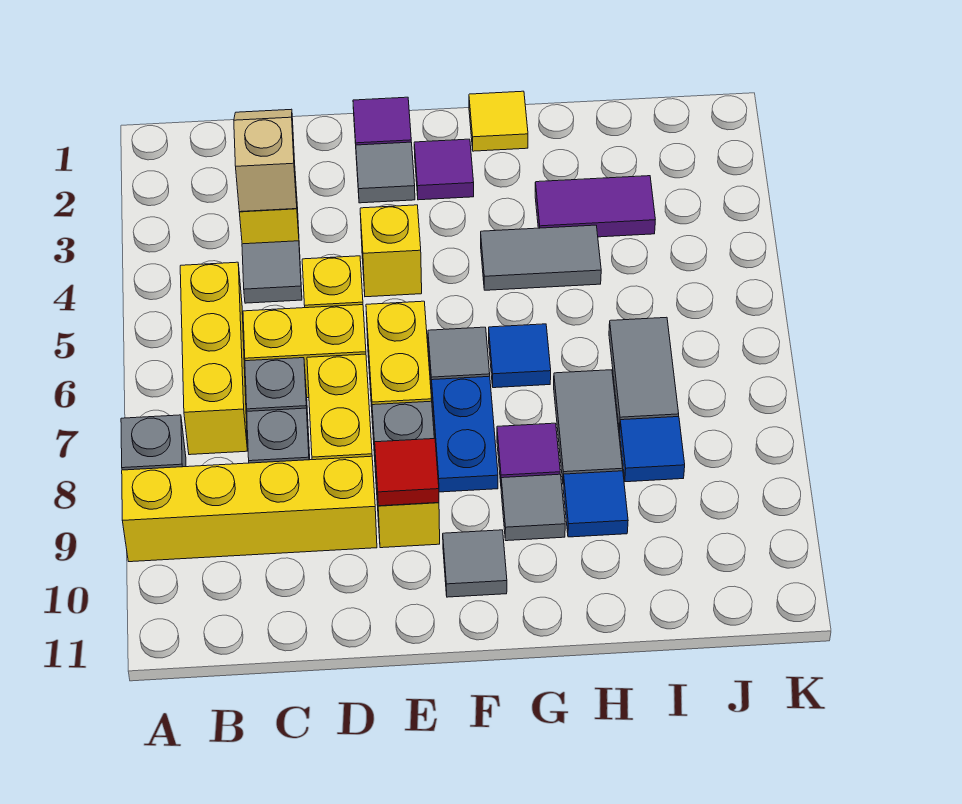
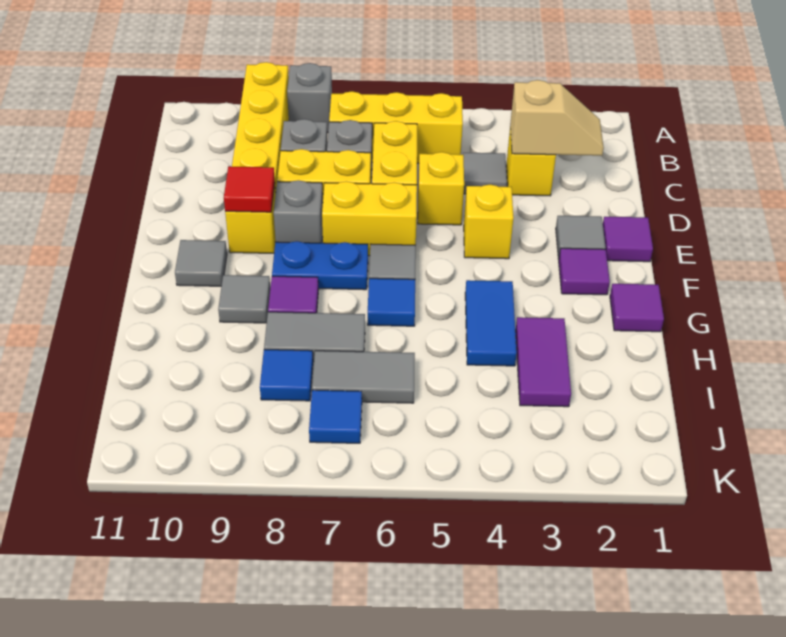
yellow tile G1 level 1 -> purple tile G1 level 1
grey tile G4:H4 level 1 -> blue tile G4:H4 level 1
blue tile H9 level 1 -> blue tile J7 level 1

